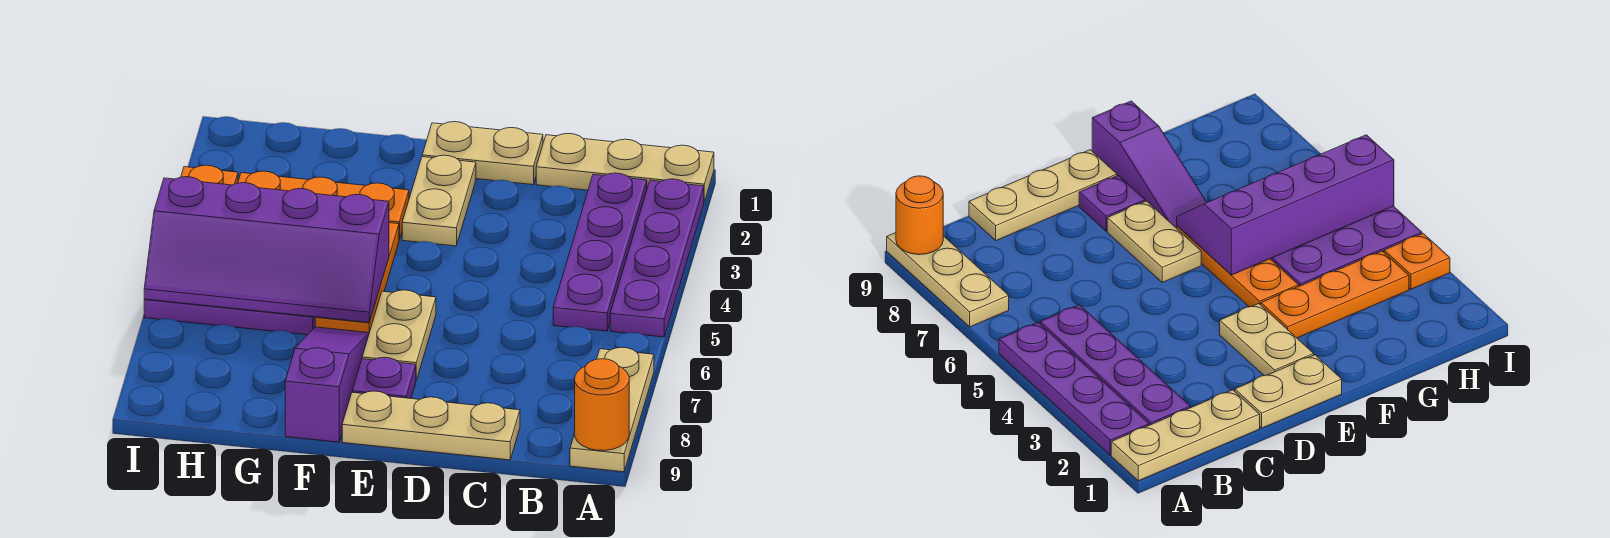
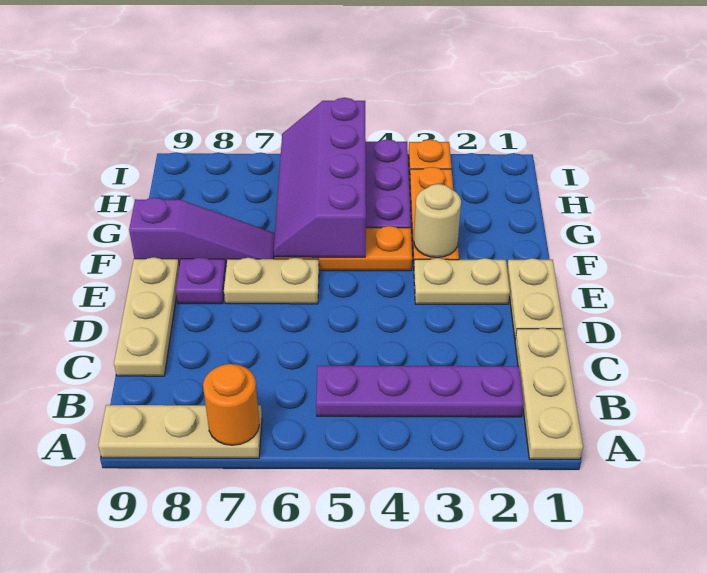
purple plate A2:A5 level 1 -> none
orange round brick A9 level 2 -> orange round brick A7 level 2
none -> tan round brick F3 level 2

